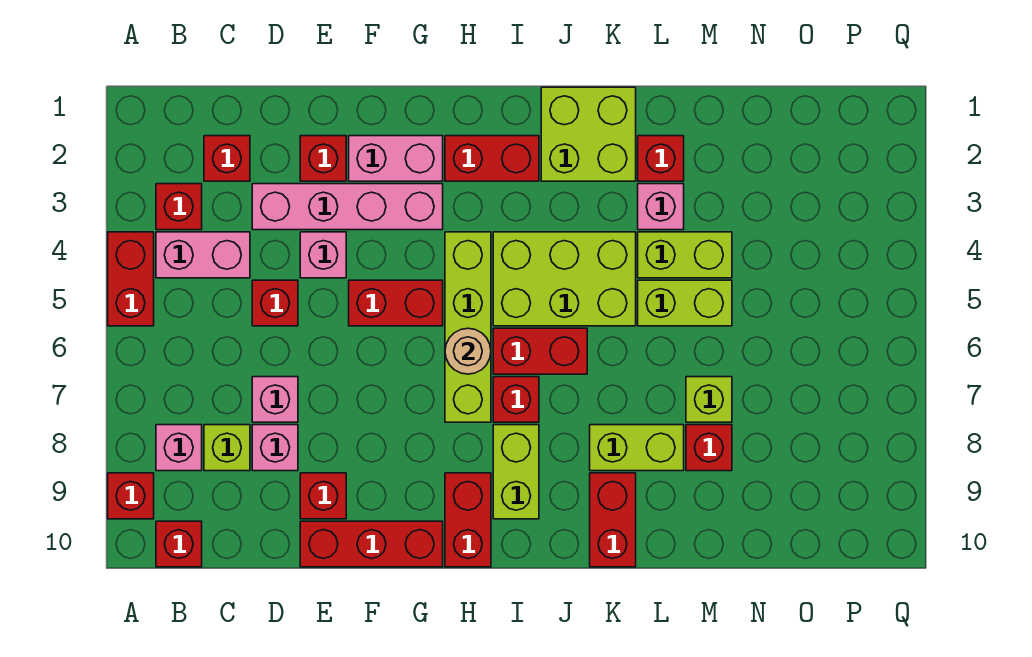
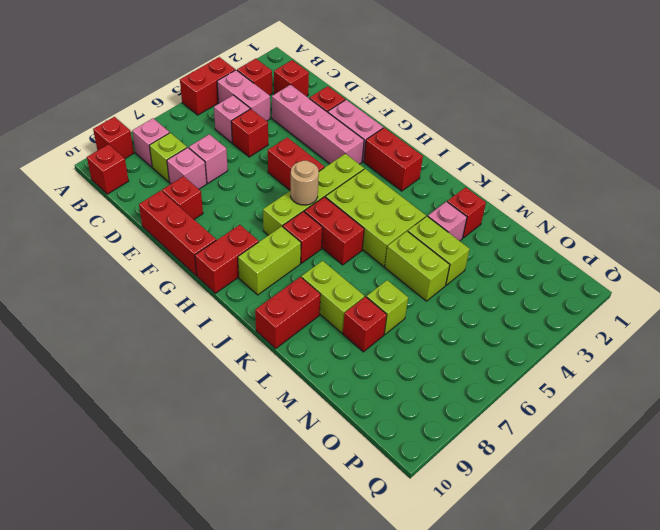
pink brick E4 level 1 -> pink brick C5 level 1
lime brick J1:K2 level 1 -> none

